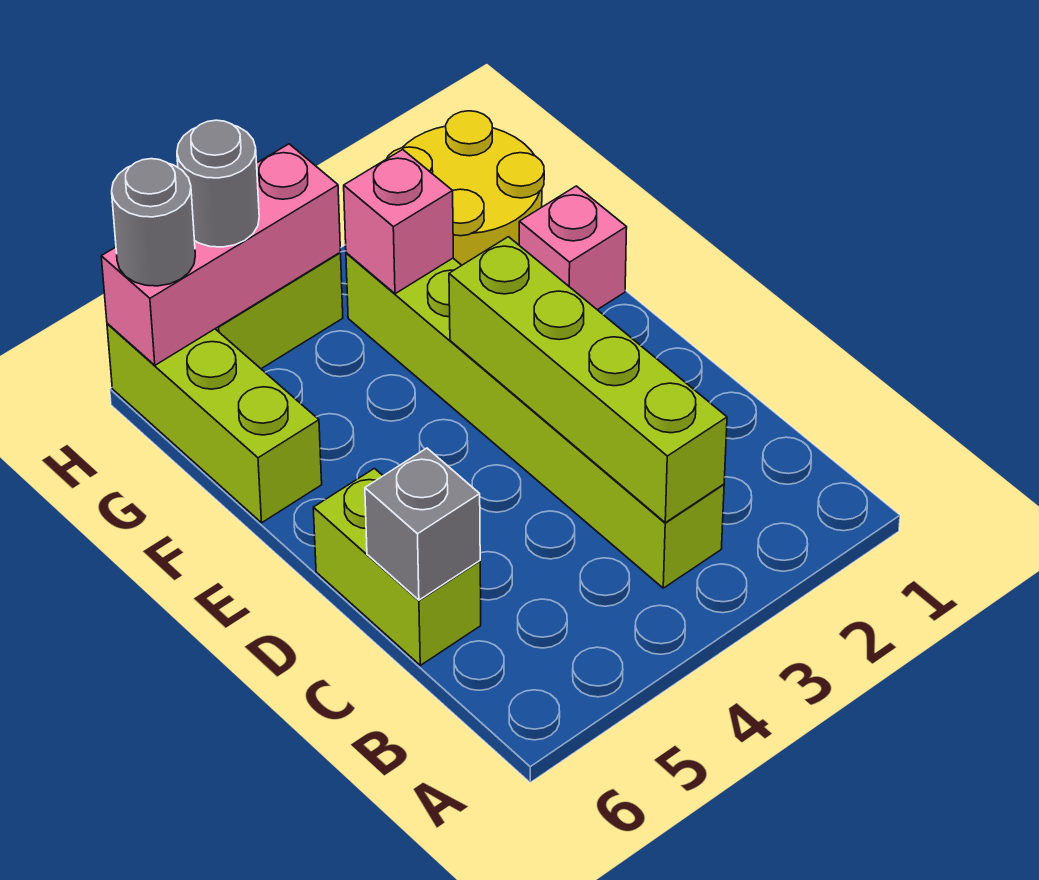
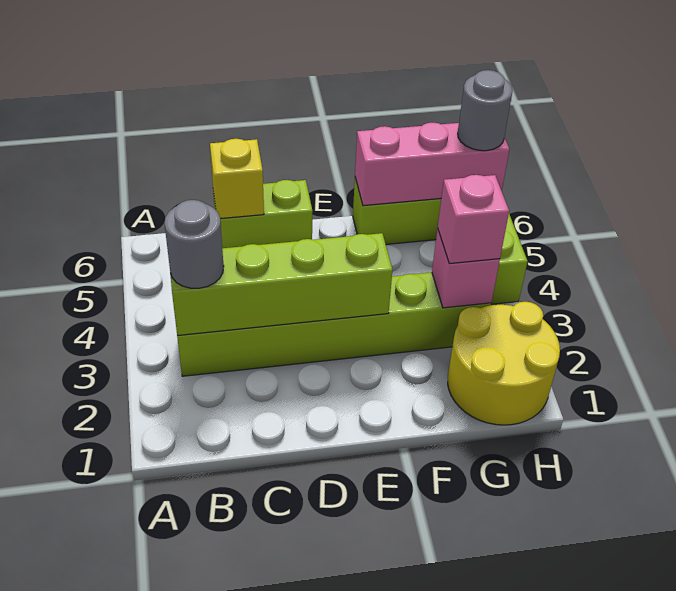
grey brick C6 level 2 -> yellow brick C6 level 2
pink brick F1 level 1 -> pink brick G3 level 3
pink brick H4:H6 level 2 -> pink brick F6:H6 level 2
grey round brick H5 level 3 -> grey round brick B3 level 3

